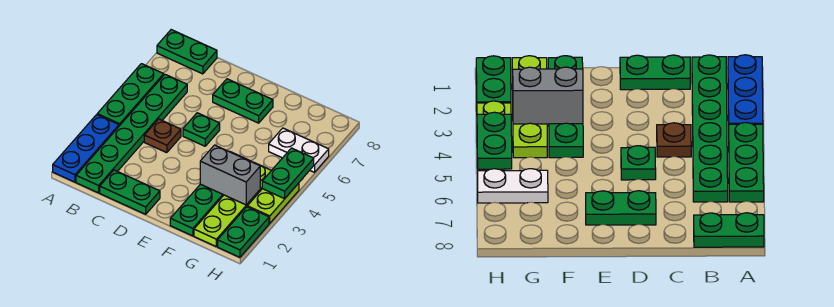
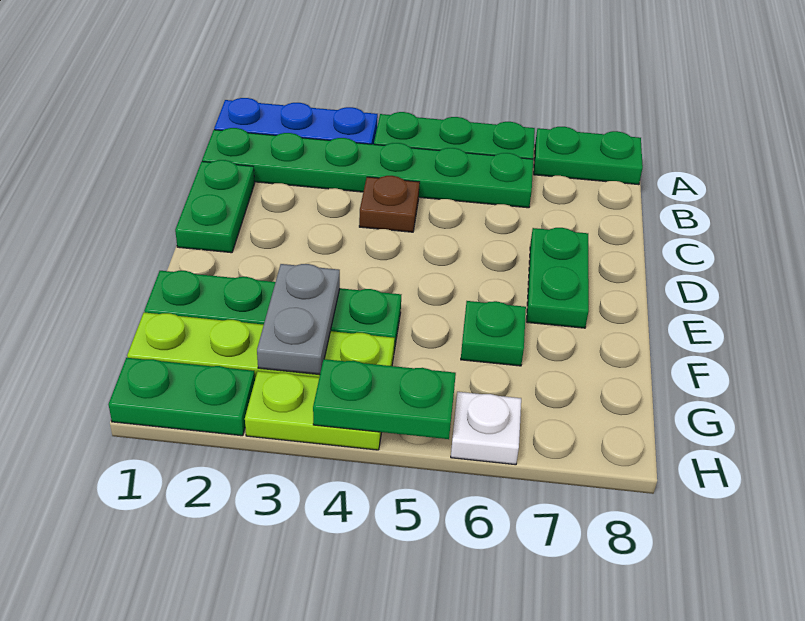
green plate A8:B8 level 1 -> green plate A7:A8 level 1
green plate D5 level 1 -> green plate F6 level 1
grey brick F3:G3 level 2 -> grey plate F3:G3 level 2
white plate G6:H6 level 1 -> white plate H6 level 1

